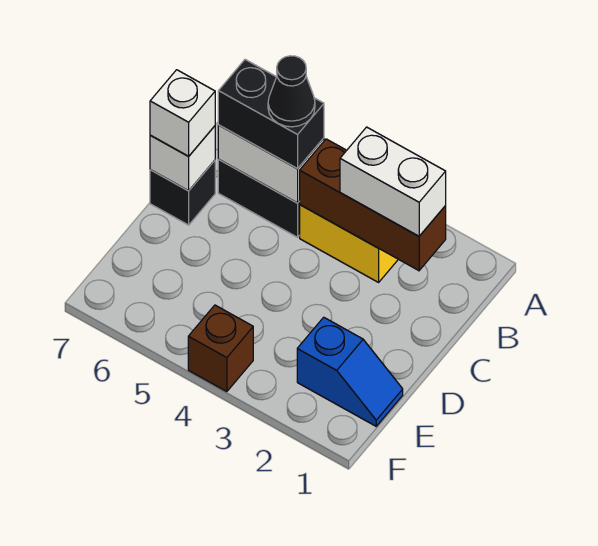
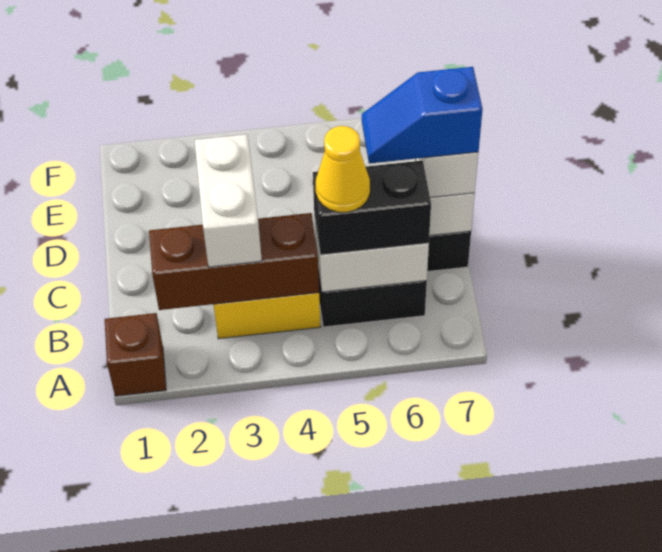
white brick B2:B3 level 3 -> white brick B3:C3 level 3
black cone B5 level 4 -> yellow cone B5 level 4
blue slope E1:E2 level 1 top 2 -> blue slope C6:C7 level 4 top 7
brown brick F4 level 1 -> brown brick A1 level 1

